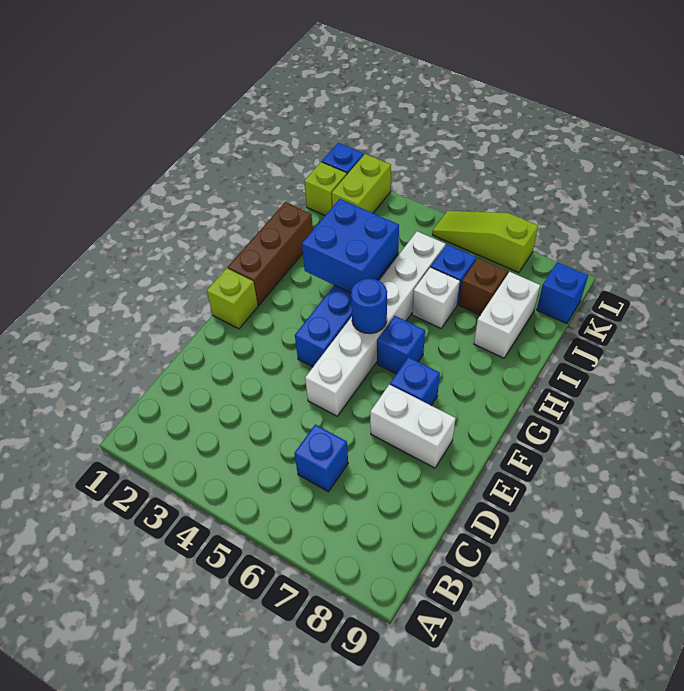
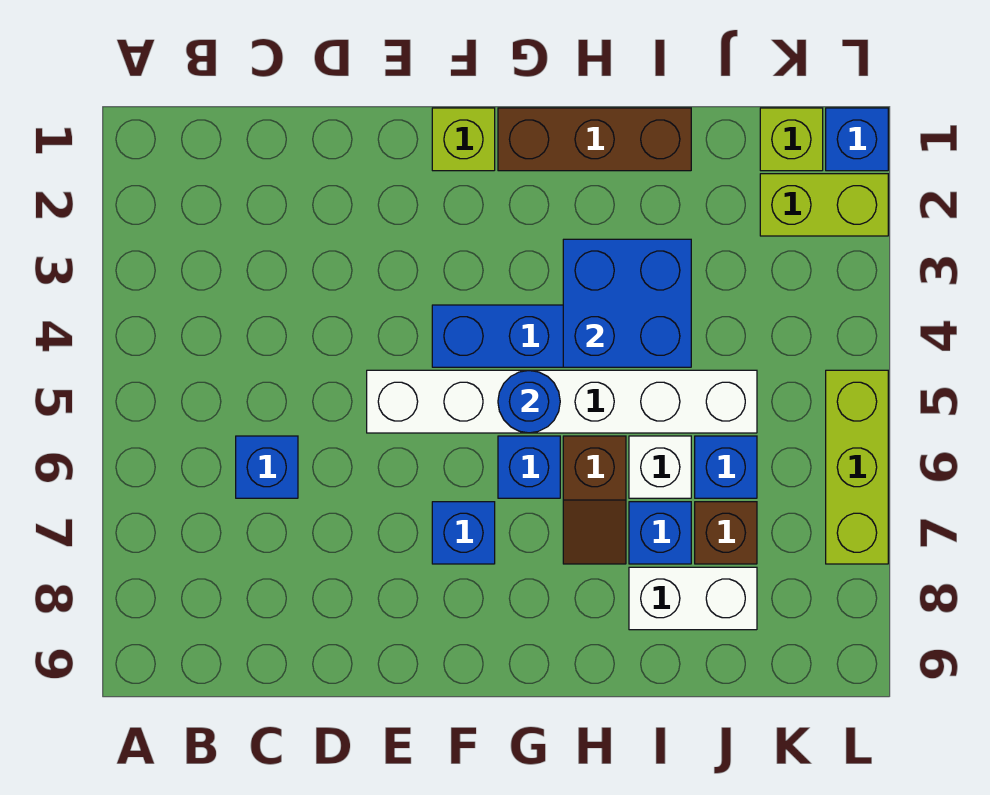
white brick E7:E8 level 1 -> none
none -> brown slope H6:H7 level 1 top 6
blue brick K9 level 1 -> blue brick I7 level 1
lime slope L5:L7 level 1 top 7 -> lime brick L5:L7 level 1

